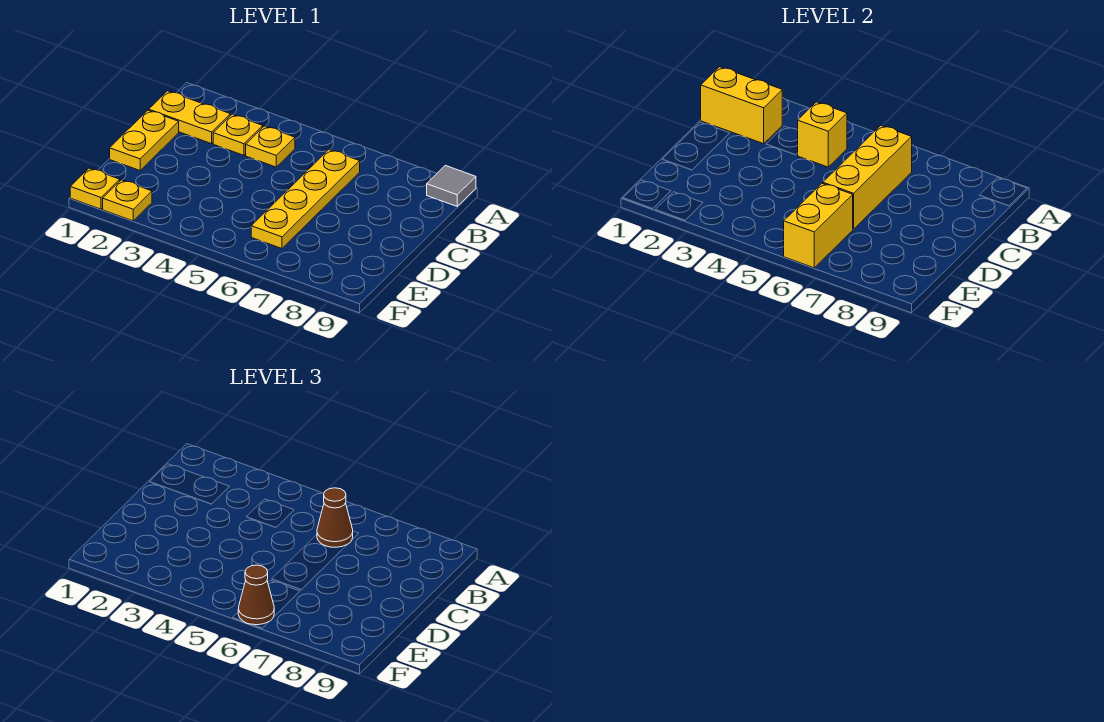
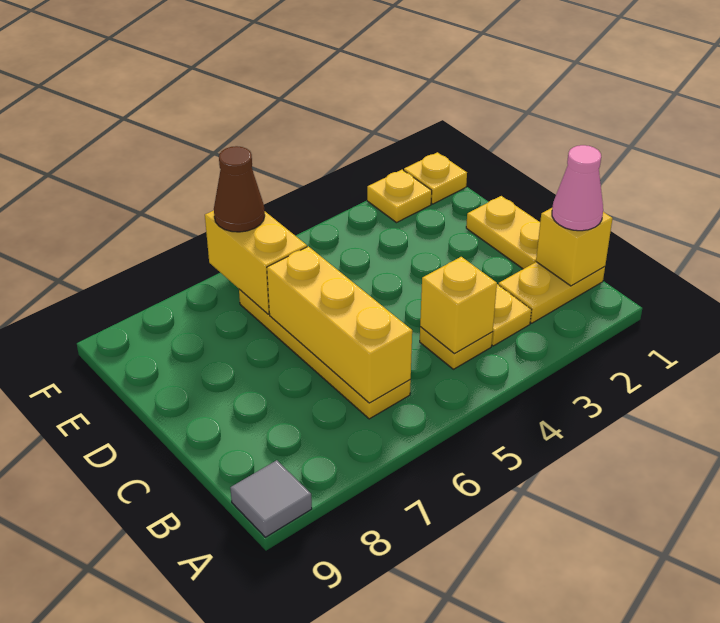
yellow brick B1:B2 level 2 -> yellow brick B1 level 2
none -> pink cone B1 level 3
brown cone B6 level 3 -> none

